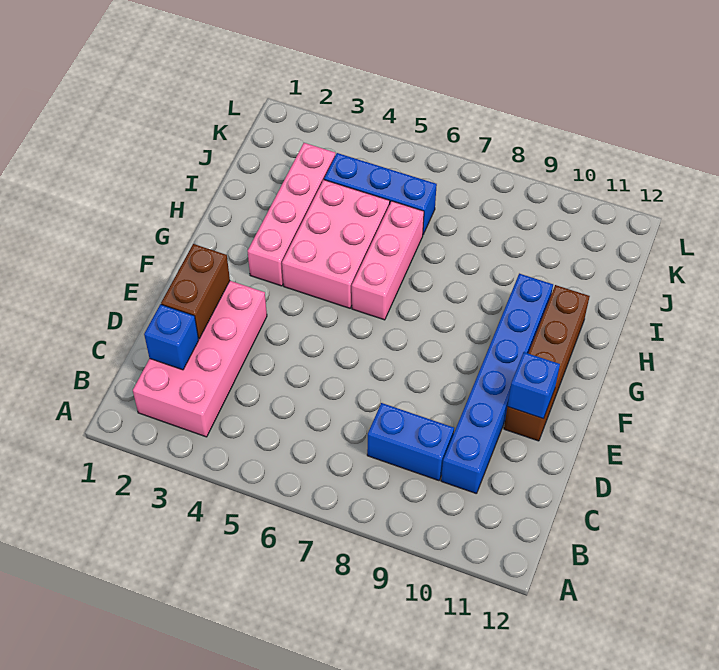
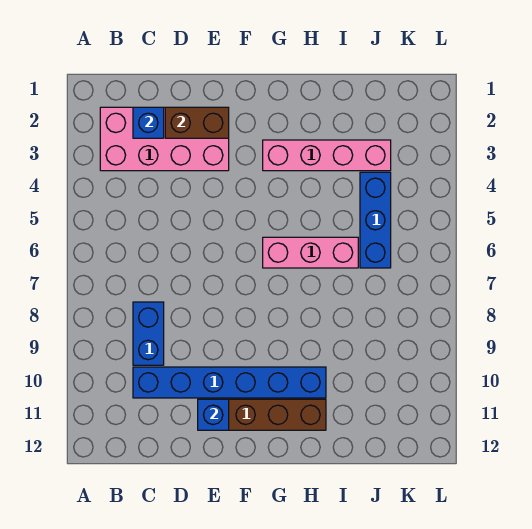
pink brick G4:I5 level 1 -> none

